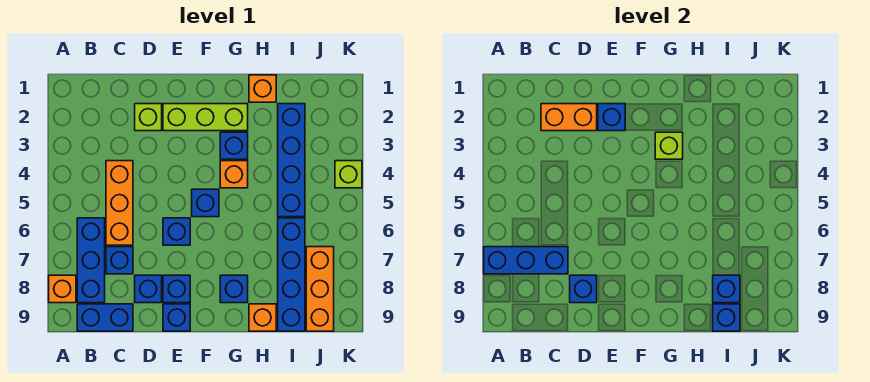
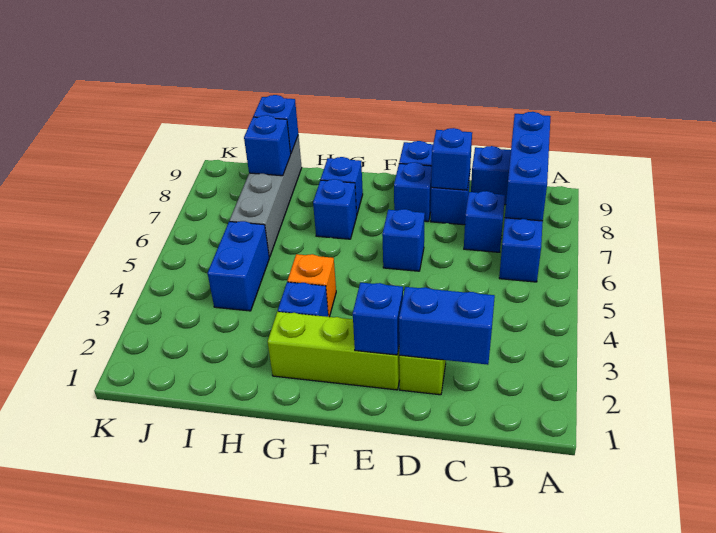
blue brick A7:C7 level 2 -> blue brick B7:B9 level 2
orange brick A8 level 1 -> none
orange brick C2:D2 level 2 -> blue brick C2:D2 level 2
orange brick C4:C6 level 1 -> none
blue brick F5 level 1 -> blue brick G7 level 1
lime brick G3 level 2 -> none
orange brick H1 level 1 -> none
orange brick H9 level 1 -> none
blue brick I2:I5 level 1 -> blue brick I4:I5 level 1
blue brick I6:I9 level 1 -> grey brick I6:I9 level 1
orange brick J7:J9 level 1 -> none
lime brick K4 level 1 -> none

